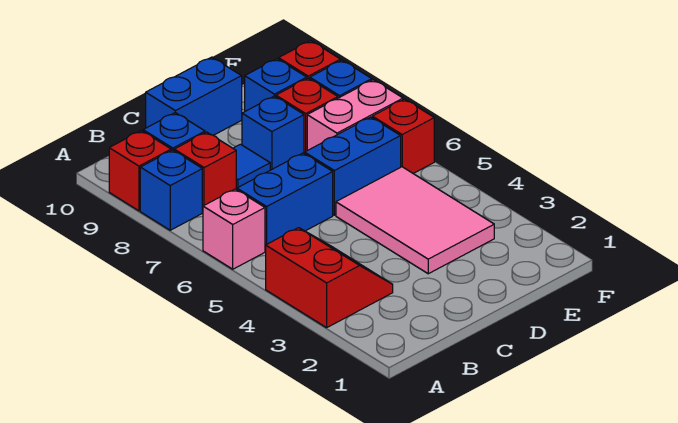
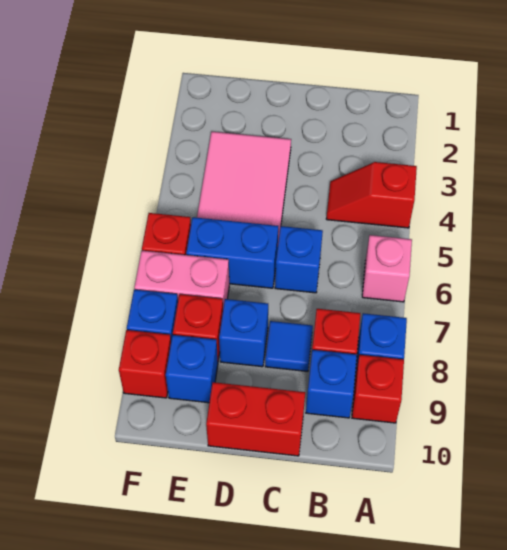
red slope A3:B4 level 1 top A -> red slope A4:B4 level 1 top A
blue brick B6:C6 level 1 -> blue brick C6 level 1
blue brick C10:D10 level 1 -> red brick C10:D10 level 1

